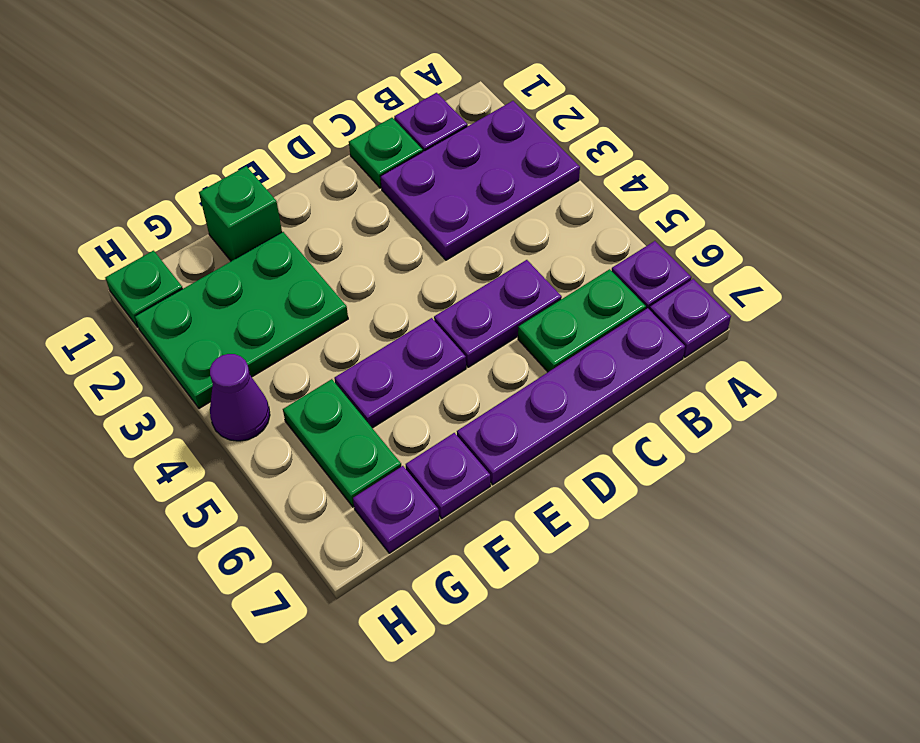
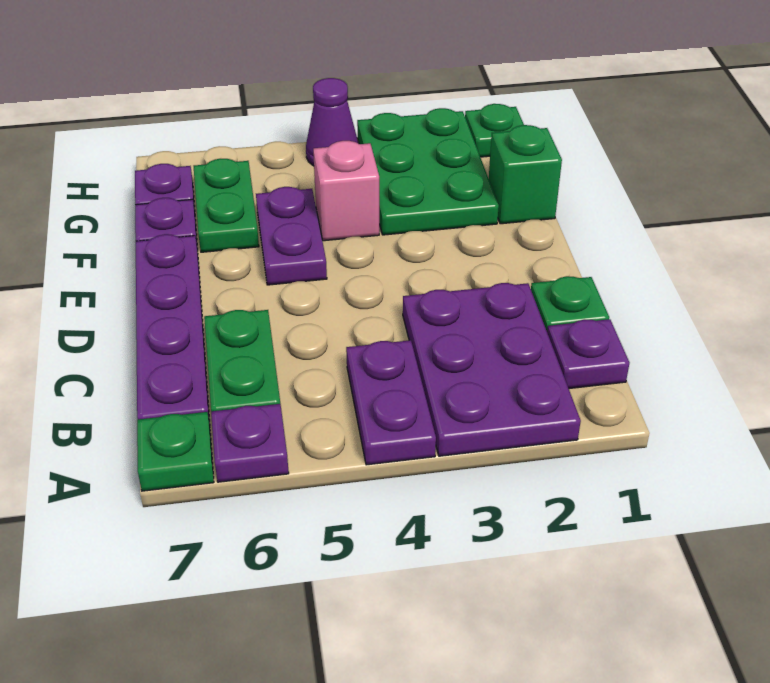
purple plate A7 level 1 -> green plate A7 level 1
purple plate C5:D5 level 1 -> purple plate A4:B4 level 1
none -> pink brick F4 level 1
green plate G5:G6 level 1 -> green plate F6:G6 level 1

